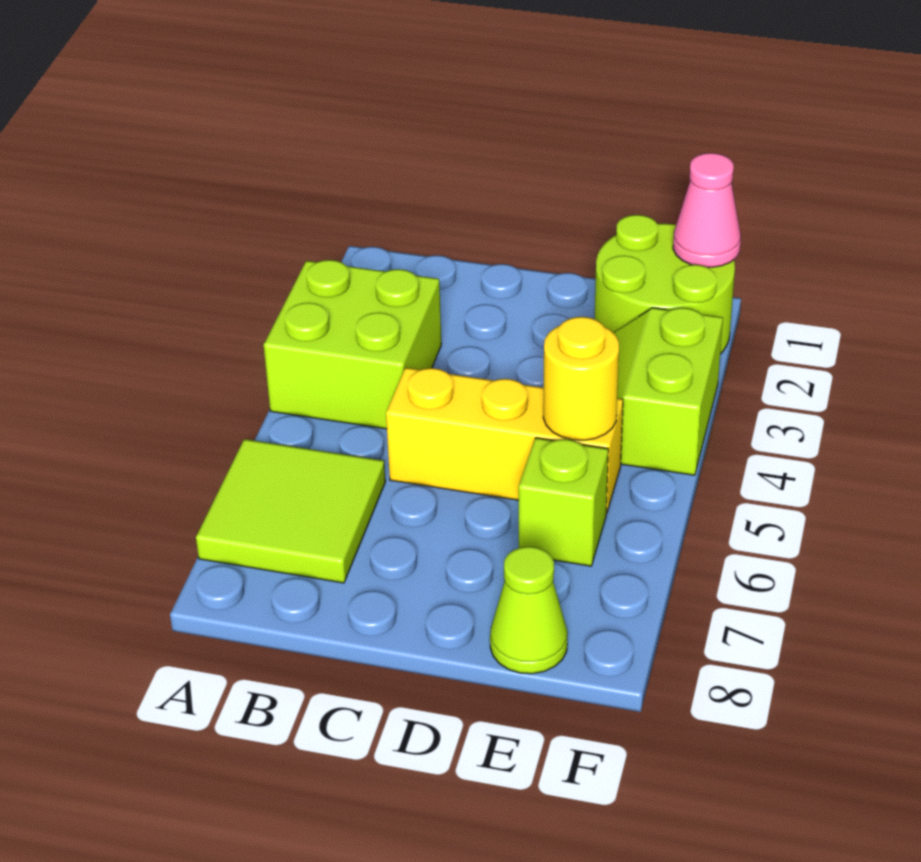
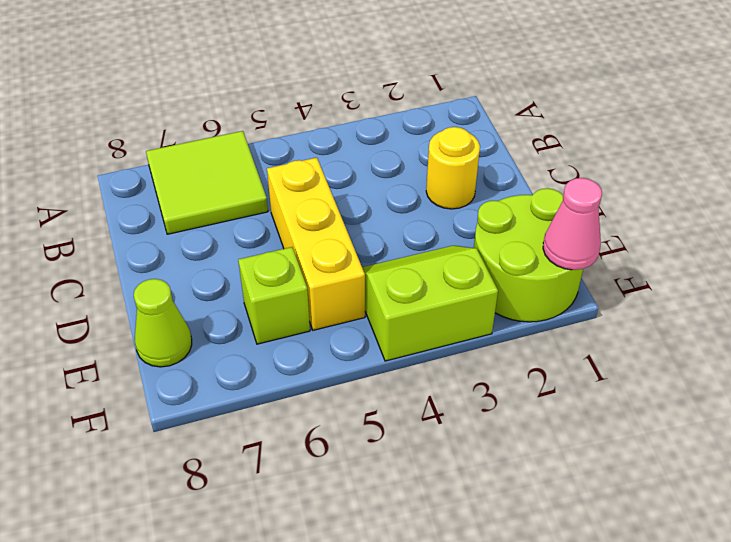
lime brick A3:B4 level 1 -> none
yellow round brick E5 level 2 -> yellow round brick C2 level 1

